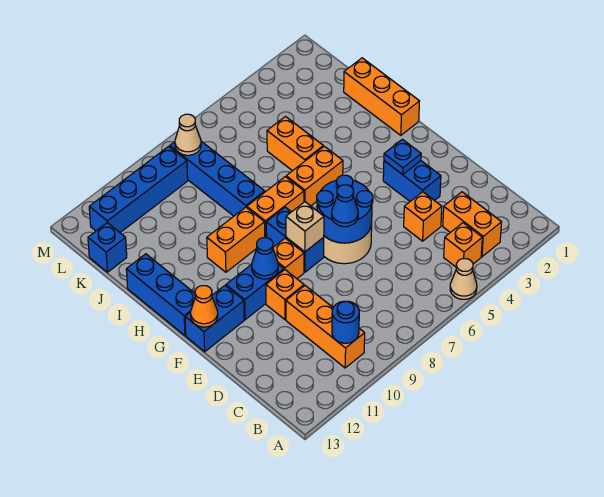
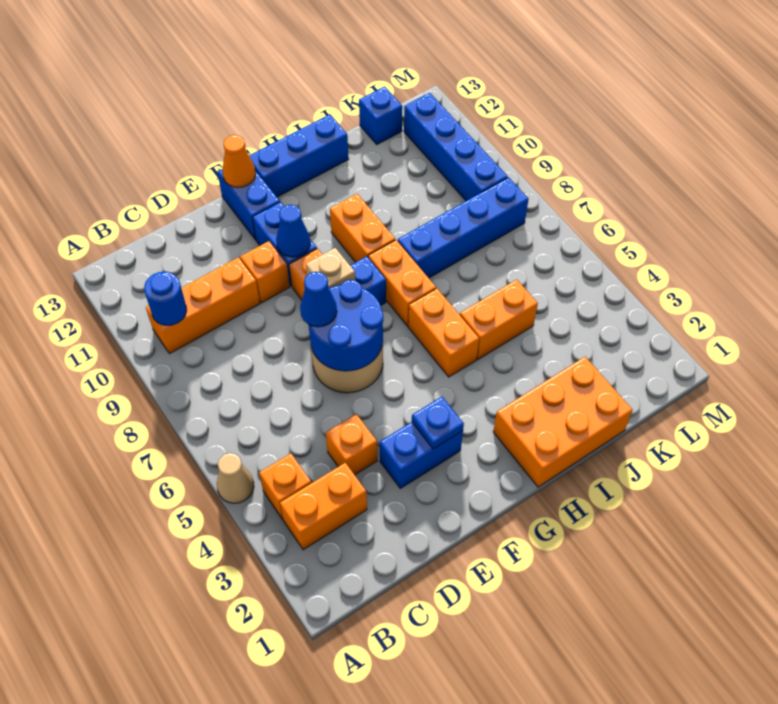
orange brick H1:J1 level 1 -> orange brick H1:J2 level 1
tan cone L8 level 2 -> none

